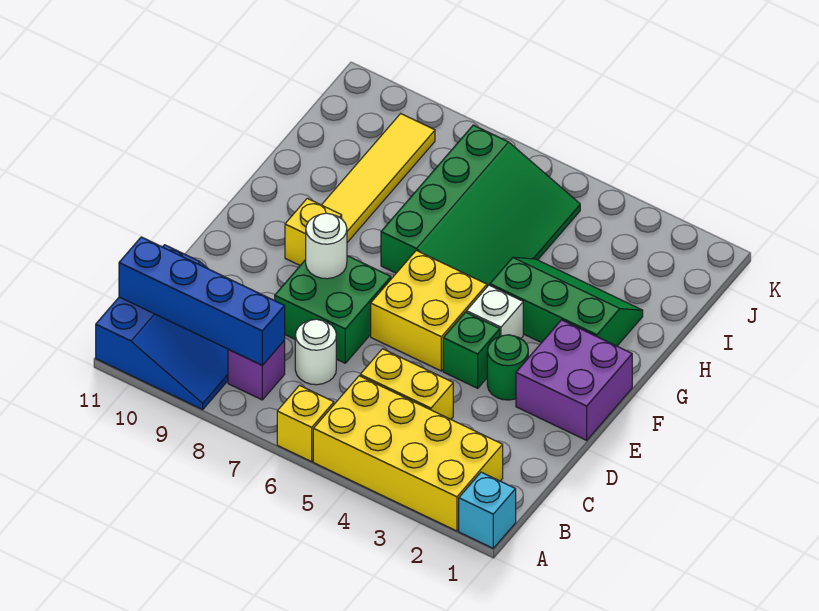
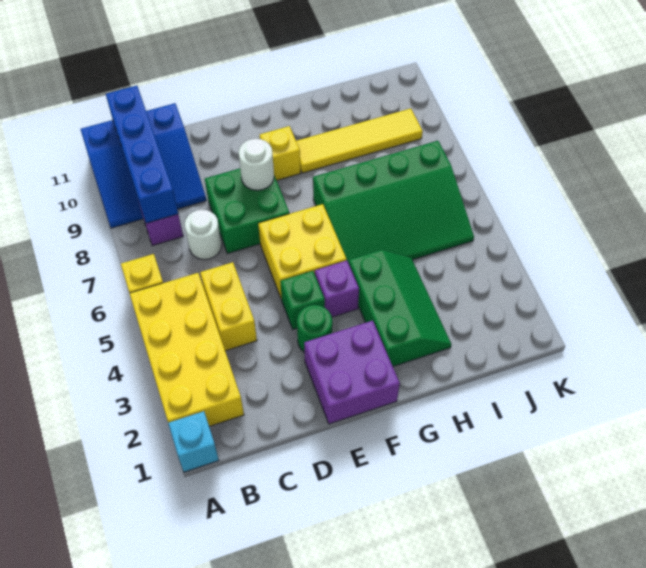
white brick F4 level 1 -> purple brick F4 level 1

